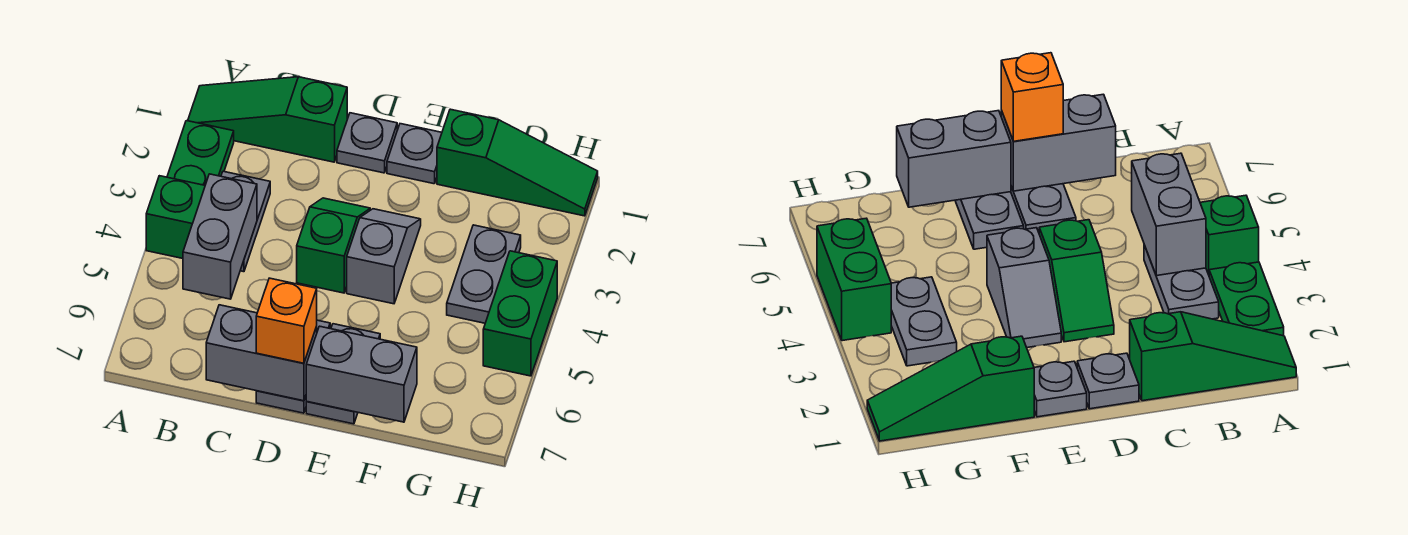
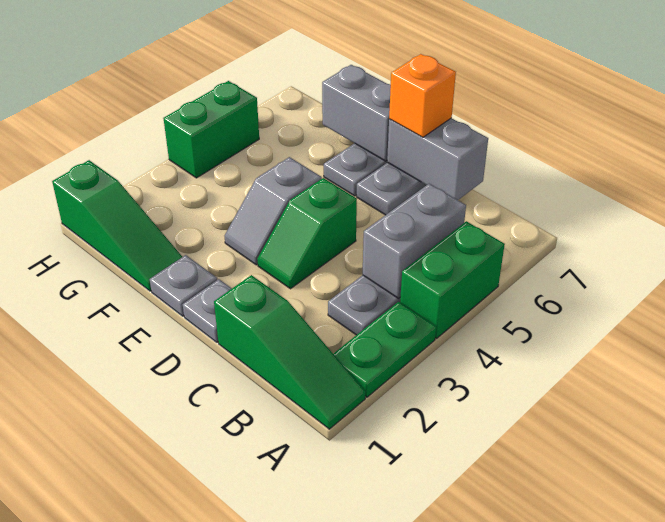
green brick A4 level 1 -> green brick A4:A5 level 1
green slope F1:H1 level 1 top F -> green slope F1:H1 level 1 top H
grey plate G3:G4 level 1 -> none

